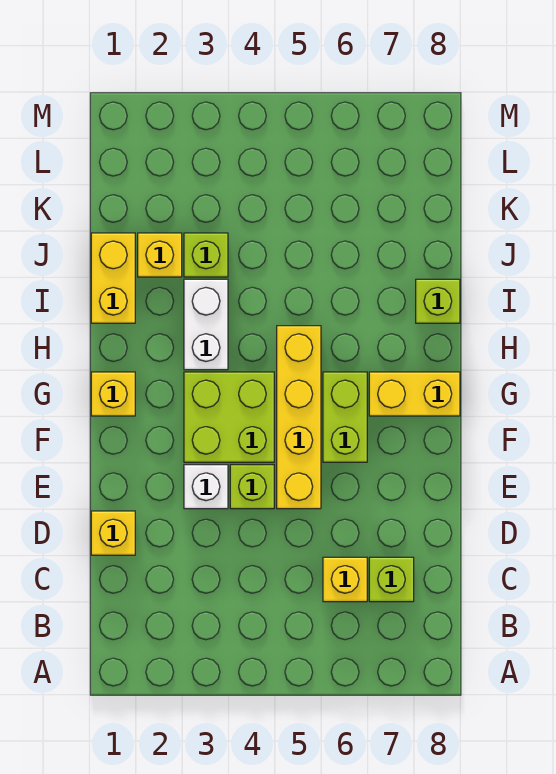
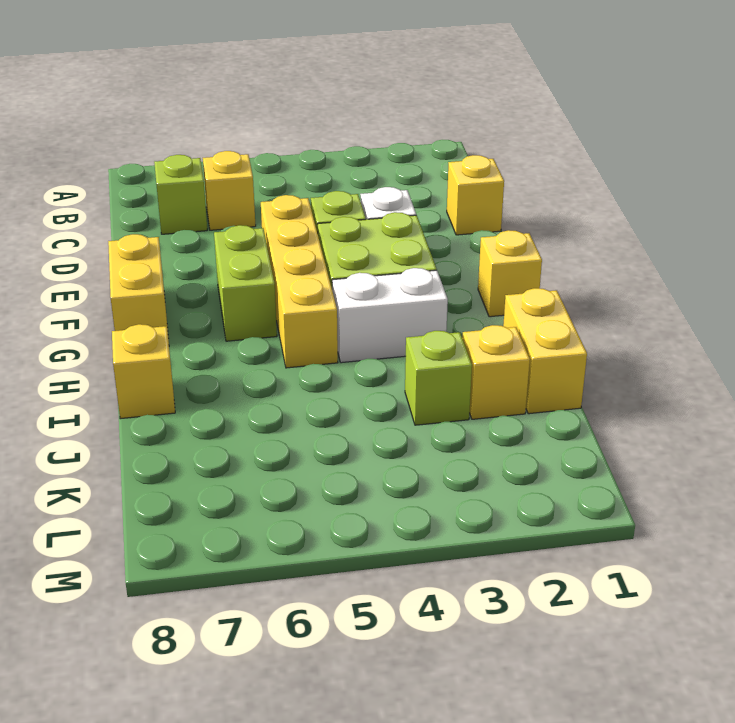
yellow brick G7:G8 level 1 -> yellow brick F8:G8 level 1
white brick H3:I3 level 1 -> white brick H3:H4 level 1
lime brick I8 level 1 -> yellow brick I8 level 1

